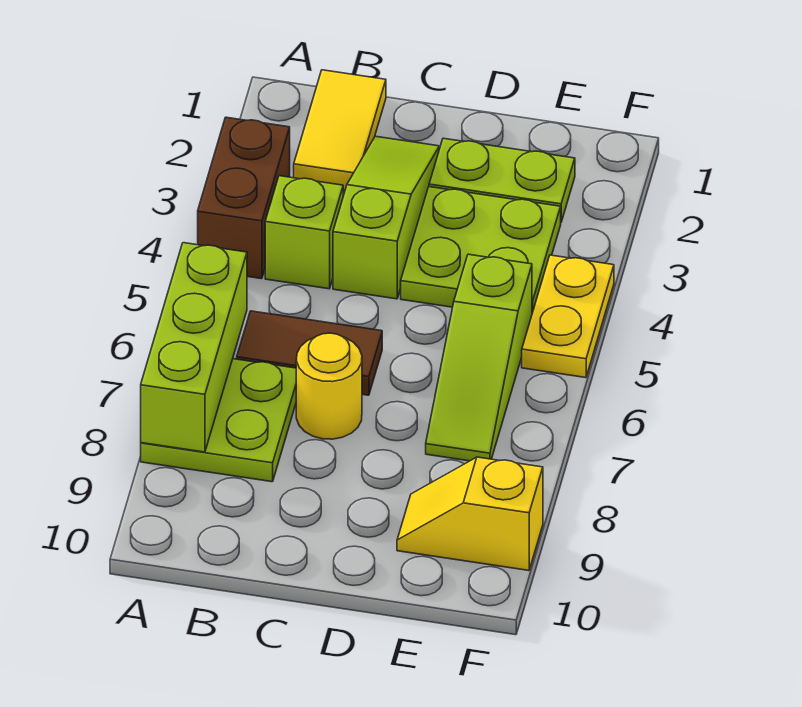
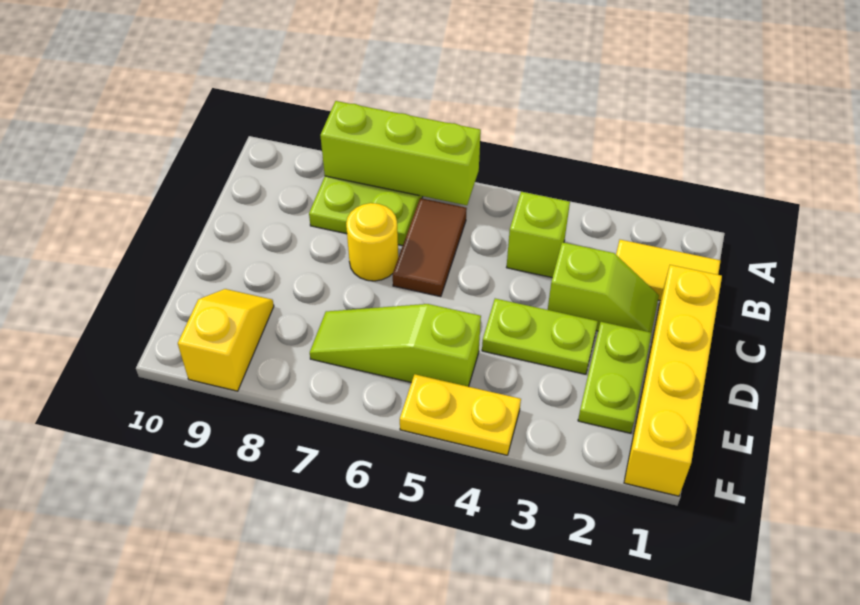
brown brick A3:A4 level 1 -> none
none -> yellow brick C1:F1 level 1
lime slope C2:C4 level 1 top 4 -> lime slope C2:C3 level 1 top 3
lime plate D3:E4 level 1 -> lime plate D3:D4 level 1

